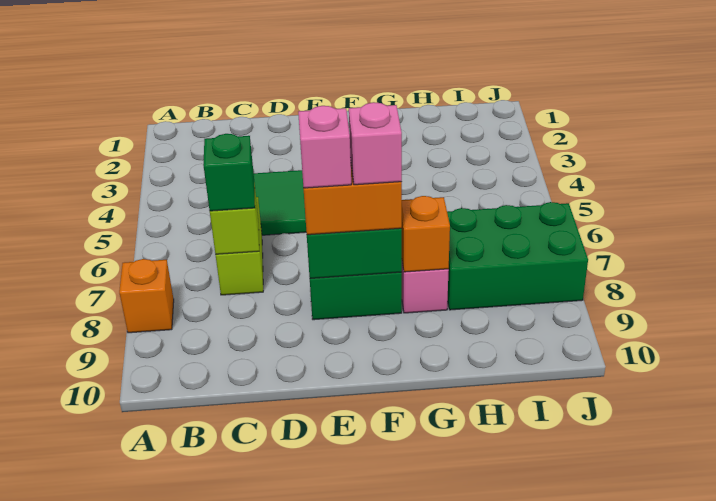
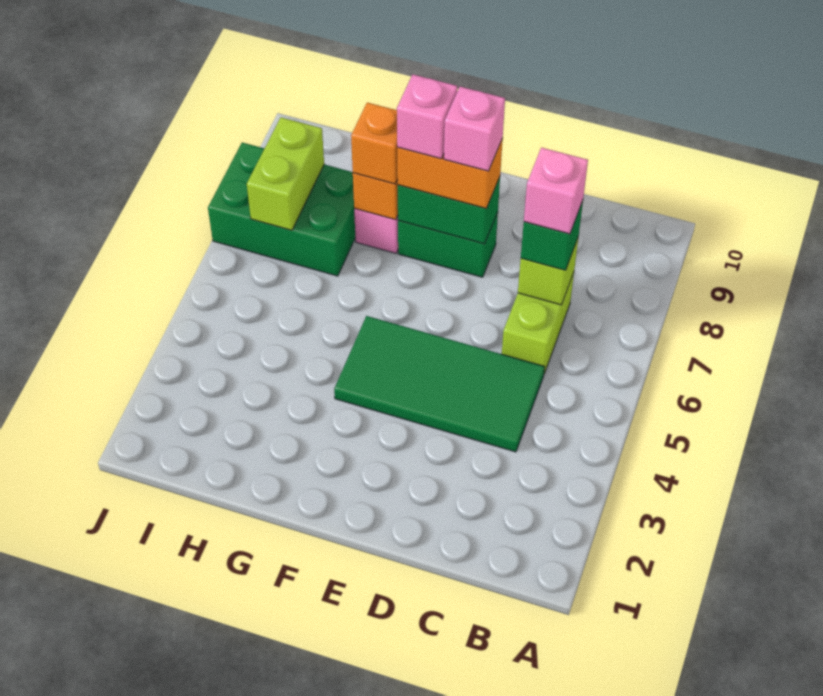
orange brick A8 level 1 -> orange brick G8 level 3
none -> pink brick C7 level 4
none -> lime brick I7:I8 level 2

